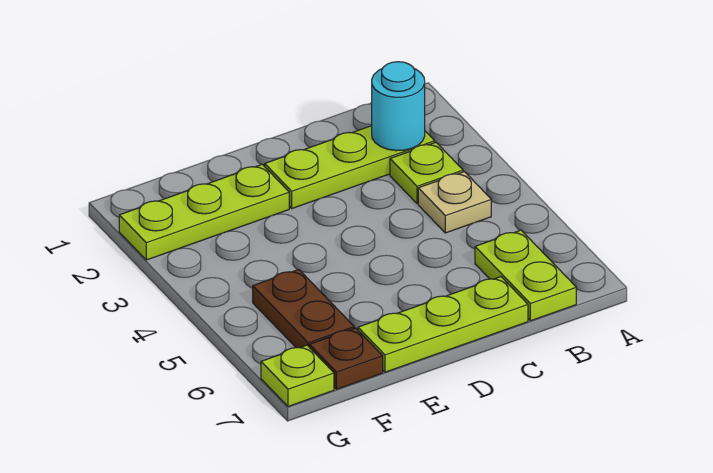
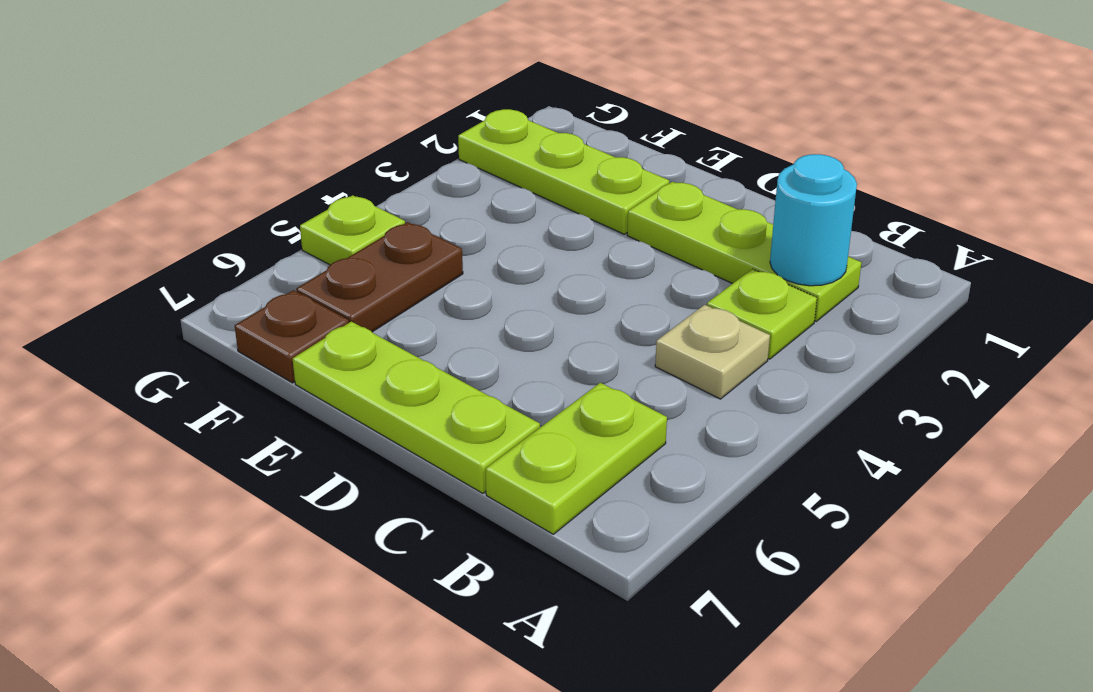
lime plate G7 level 1 -> lime plate G5 level 1

